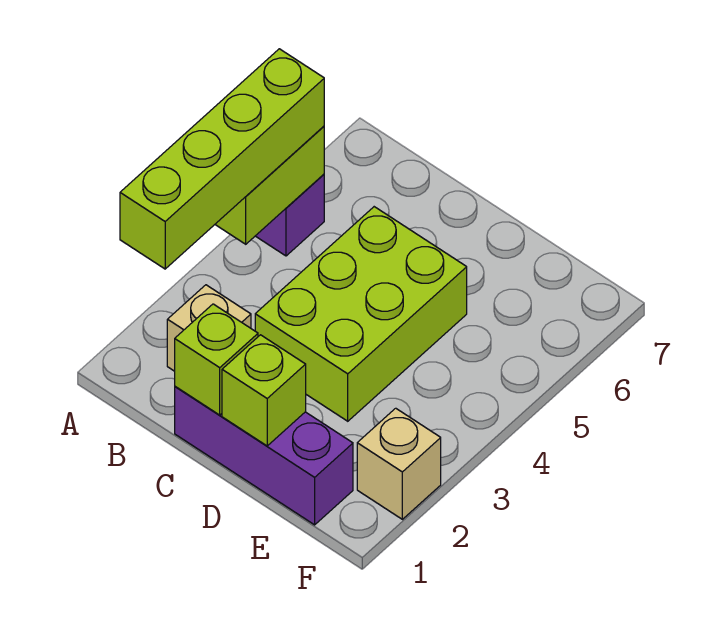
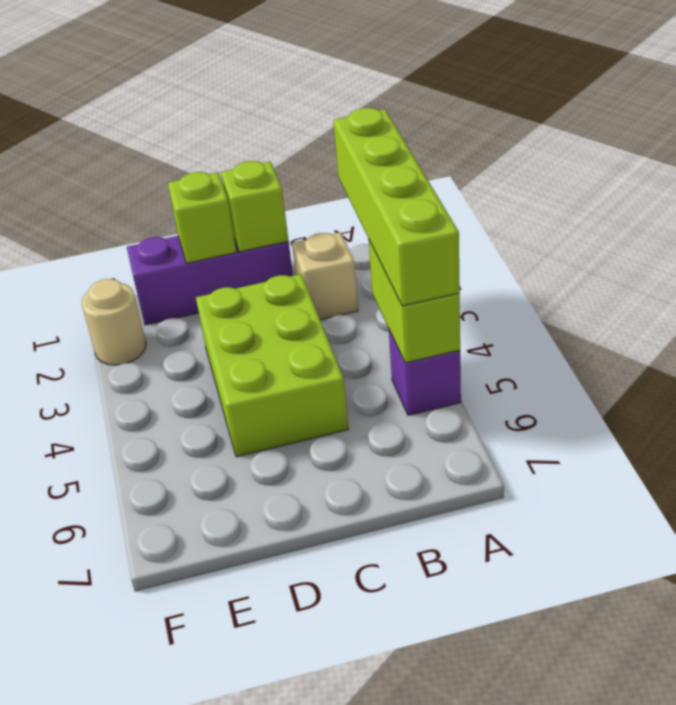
tan brick F2 level 1 -> tan round brick F2 level 1

